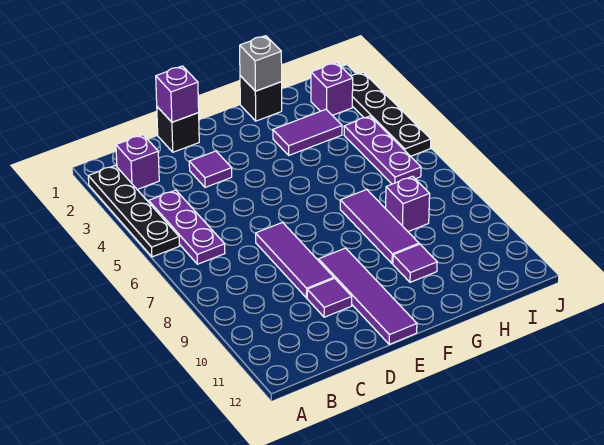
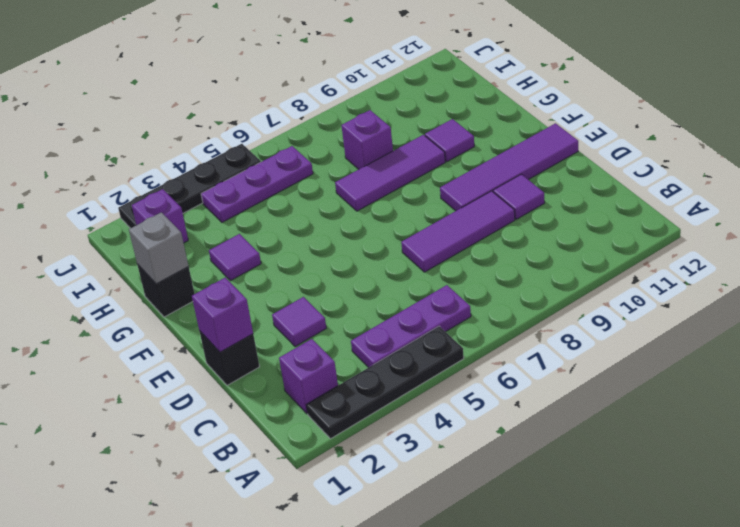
purple tile G3:H3 level 1 -> purple tile G3 level 1

